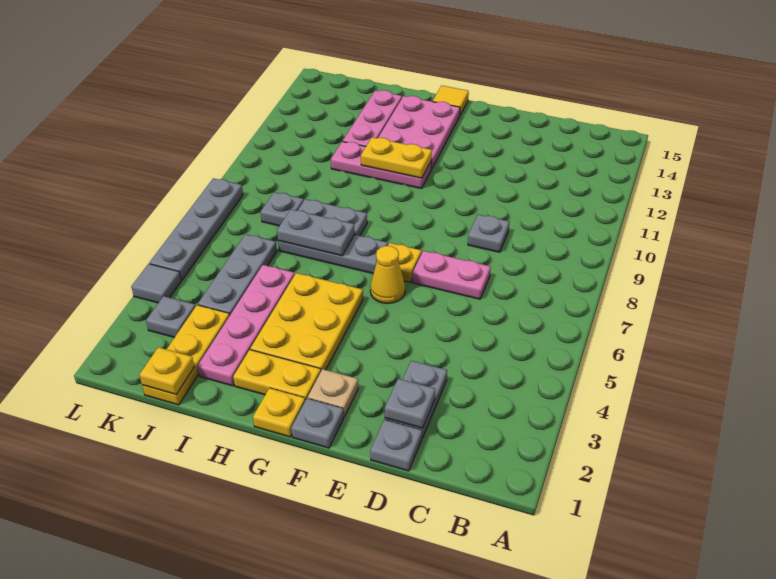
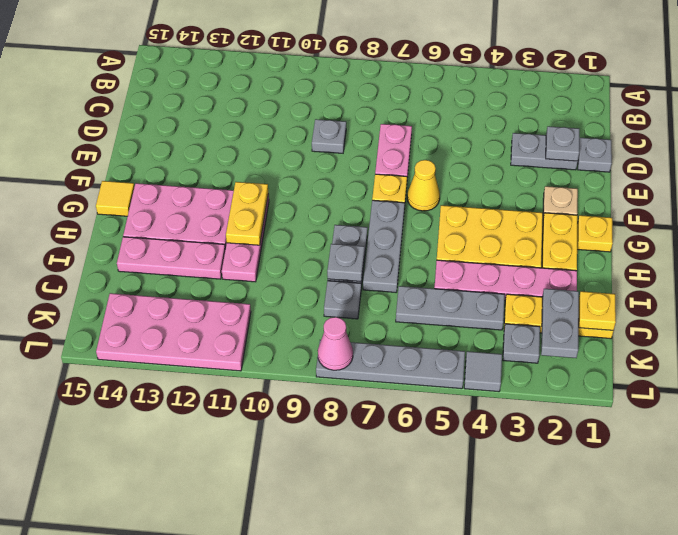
grey plate F1 level 1 -> grey plate I8 level 2
grey plate H7:I7 level 2 -> grey plate J2:K2 level 2
none -> pink plate K11:L14 level 1
none -> pink cone L8 level 2

